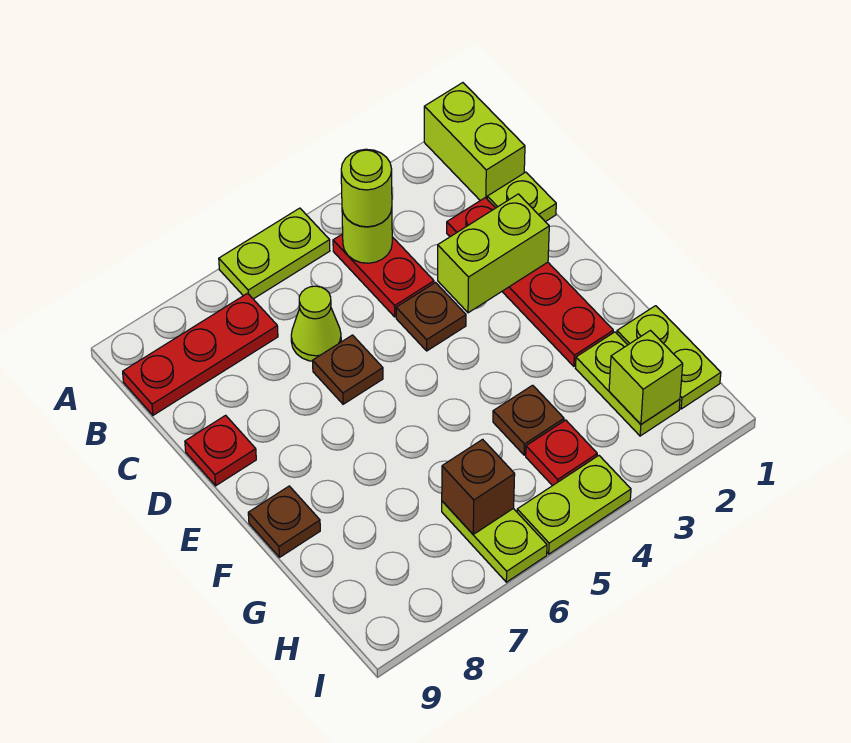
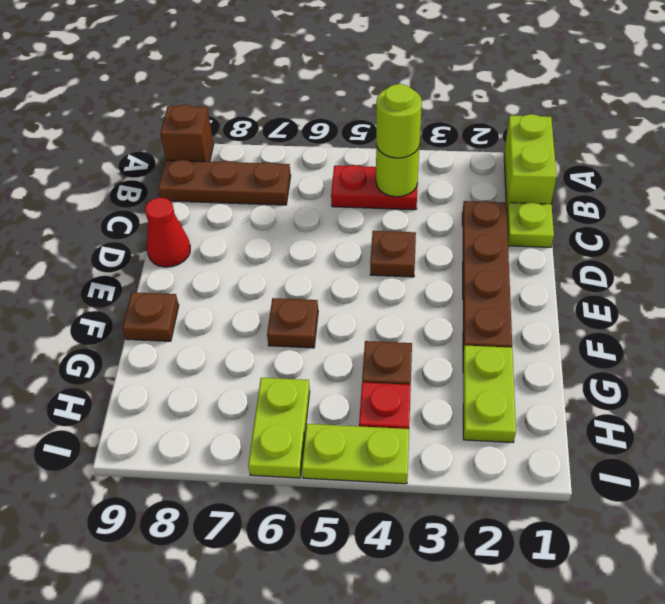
lime plate A5:A6 level 1 -> none
red plate B4:C4 level 1 -> red plate B4:B5 level 1
red plate B7:B9 level 1 -> brown plate B7:B9 level 1
red plate C2:F2 level 1 -> brown plate C2:F2 level 1
lime cone C6 level 1 -> none
lime brick D2:D3 level 2 -> none
brown plate D6 level 1 -> brown plate F6 level 1
red plate D9 level 1 -> red cone D9 level 1
lime plate G1:H1 level 1 -> none
lime brick H2 level 2 -> none
brown brick H6 level 2 -> brown brick A9 level 1

